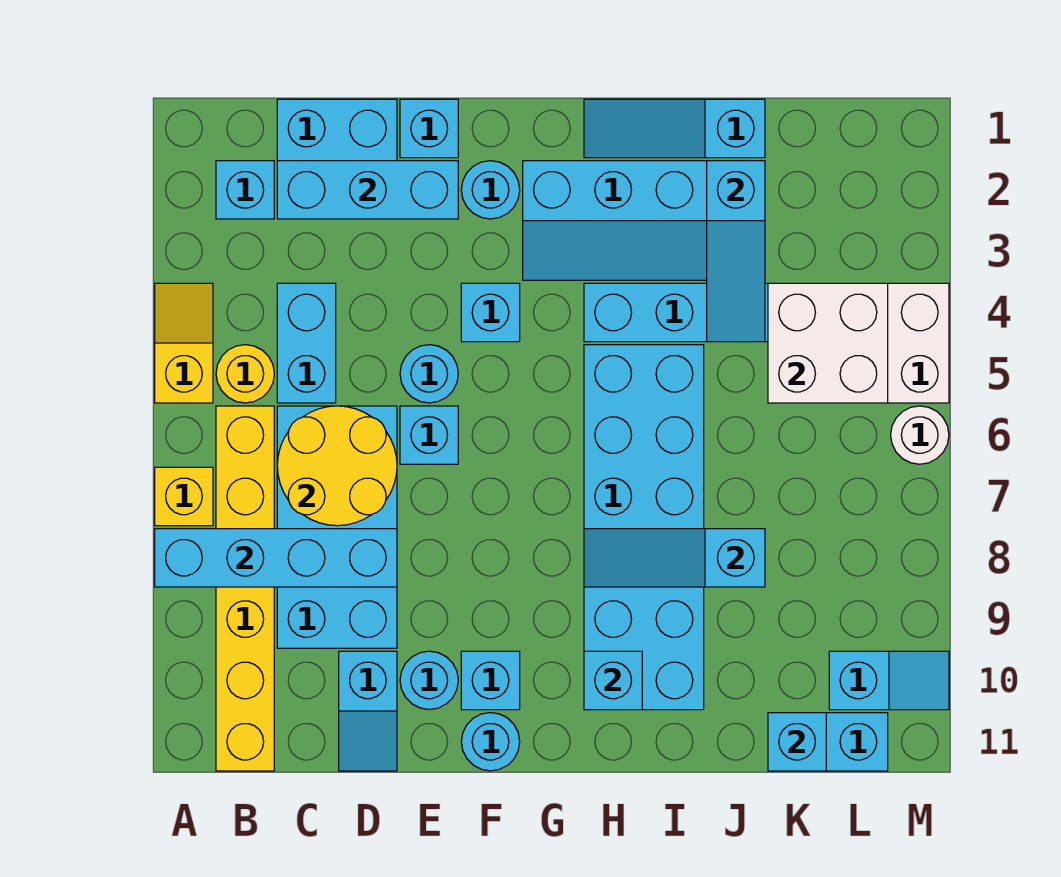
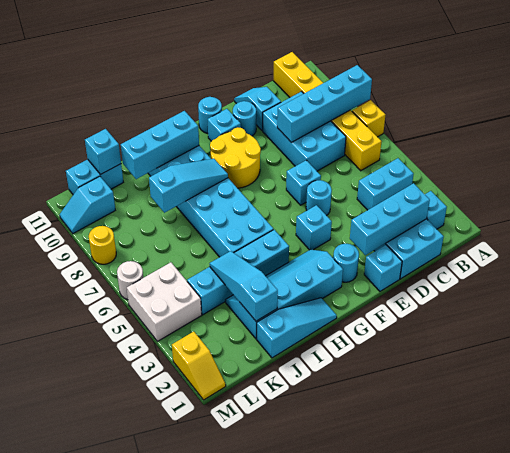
yellow slope A4:A5 level 1 top 5 -> yellow slope M1:M2 level 1 top 2
yellow round brick B5 level 1 -> yellow round brick M8 level 1
cyan brick C4:C5 level 1 -> cyan brick B4:C4 level 1
cyan brick C6:D9 level 1 -> cyan brick C7:D9 level 1
yellow round brick C6:D7 level 2 -> yellow round brick F8:G9 level 1
cyan brick H10 level 2 -> cyan brick H10:J10 level 2
white brick K4:L5 level 2 -> none

